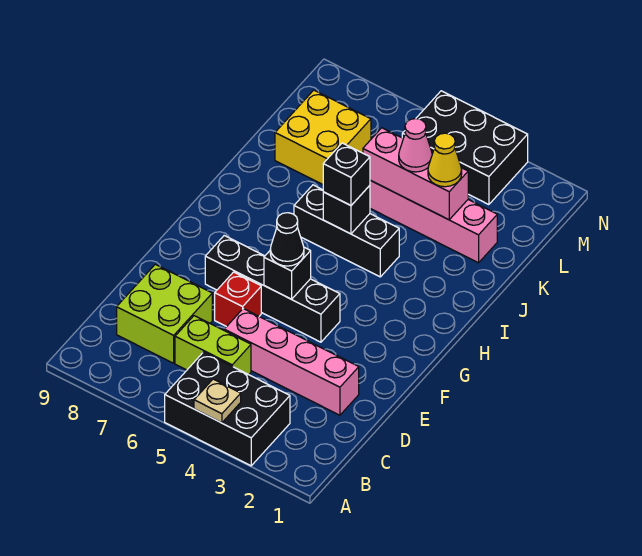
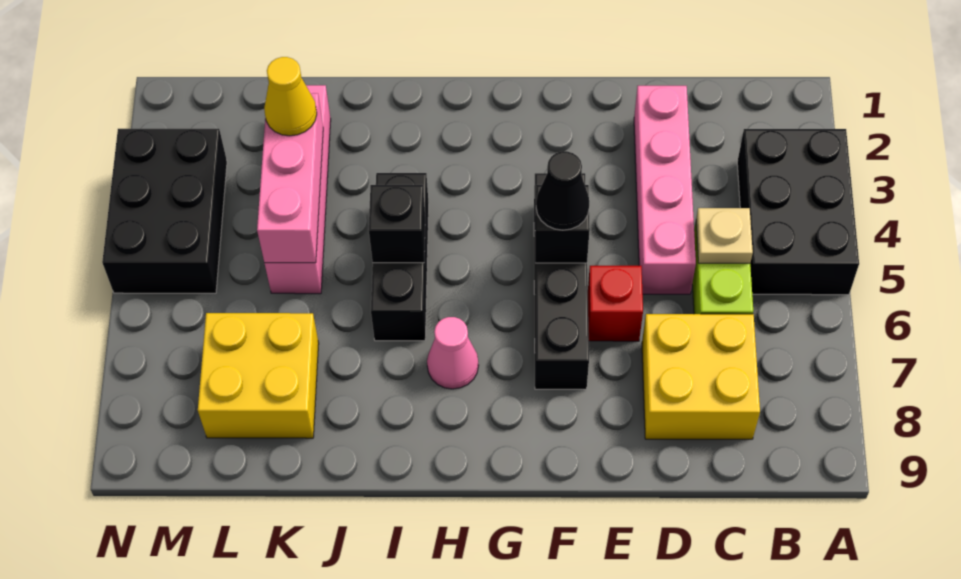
tan plate A4 level 2 -> tan plate C5 level 2
lime brick C7:D8 level 1 -> yellow brick C7:D8 level 1
black brick I5 level 3 -> none
pink cone K4 level 3 -> pink cone H7 level 1

